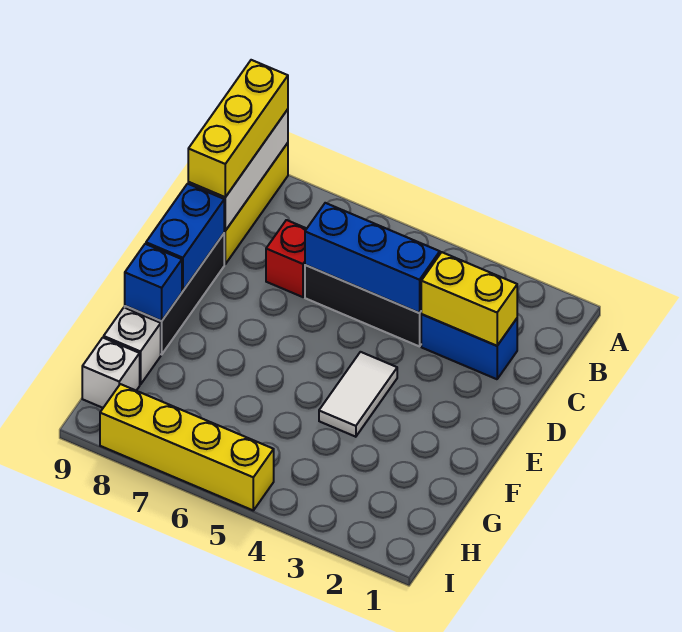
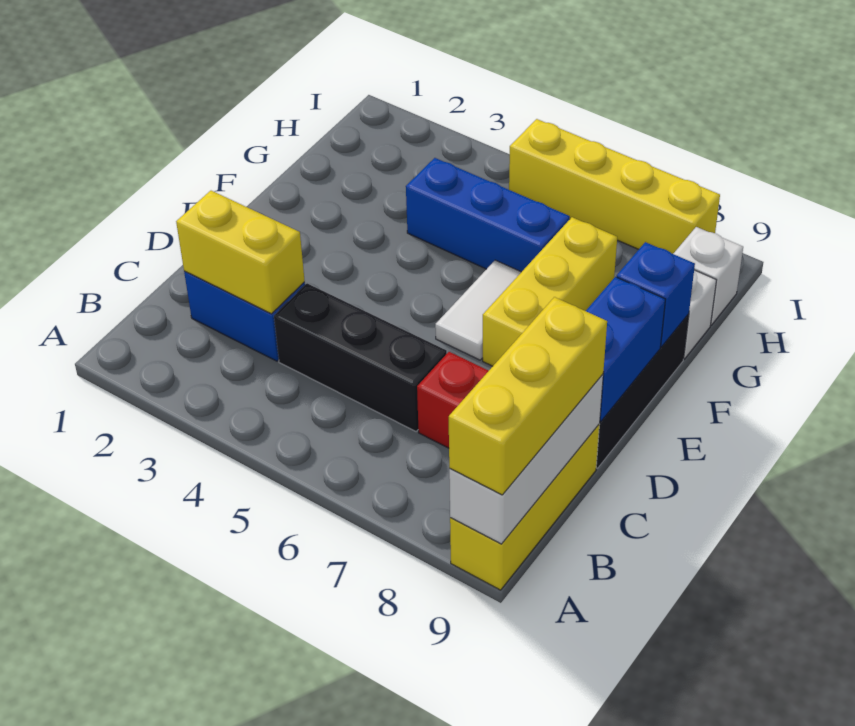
blue brick C4:C6 level 2 -> blue brick G4:G6 level 1
white tile E4:F4 level 1 -> white tile E6:F6 level 1
none -> yellow brick E7:G7 level 1

